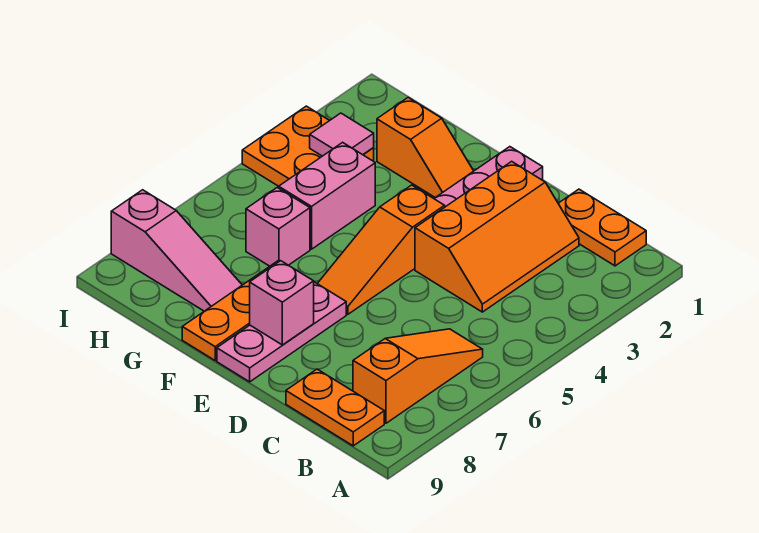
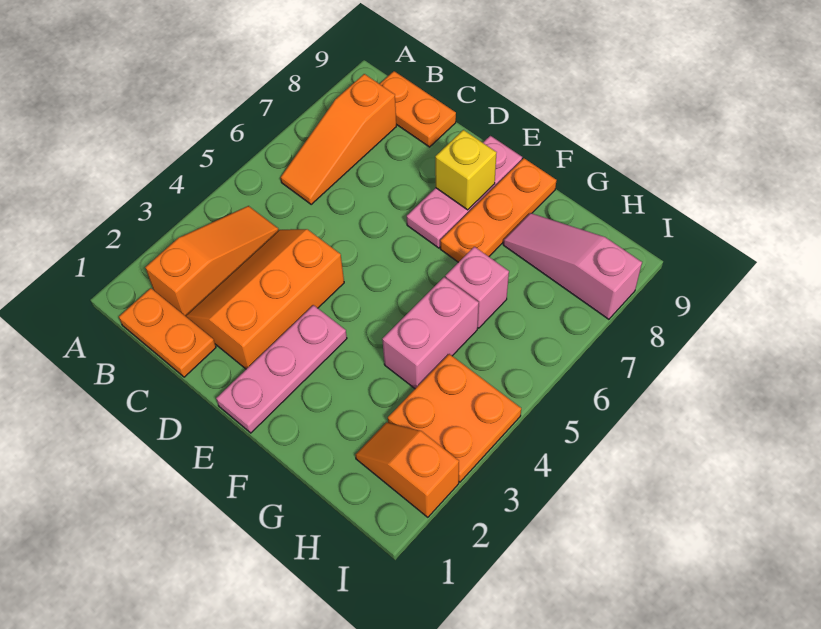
orange slope E4:E6 level 1 top 4 -> orange slope B2:B4 level 1 top 2
pink brick E8 level 2 -> yellow brick E8 level 2
orange slope F2:G2 level 1 top G -> orange slope H2:I2 level 1 top I
pink tile H3 level 2 -> none

